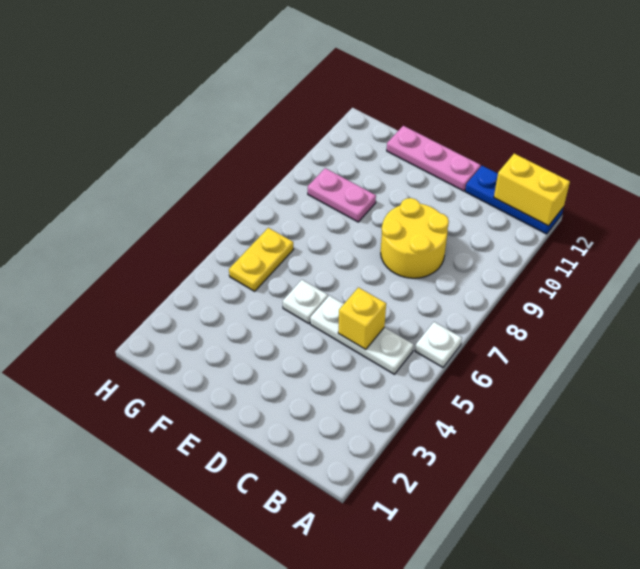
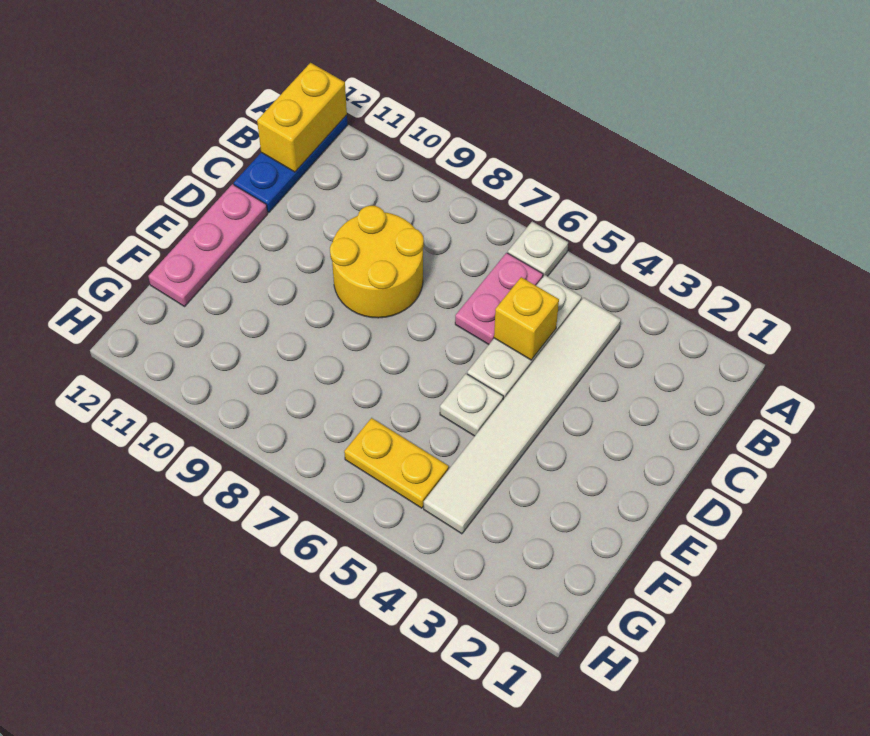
none -> white tile B4:G4 level 1
pink plate F9:G9 level 1 -> pink plate B6:C6 level 1

